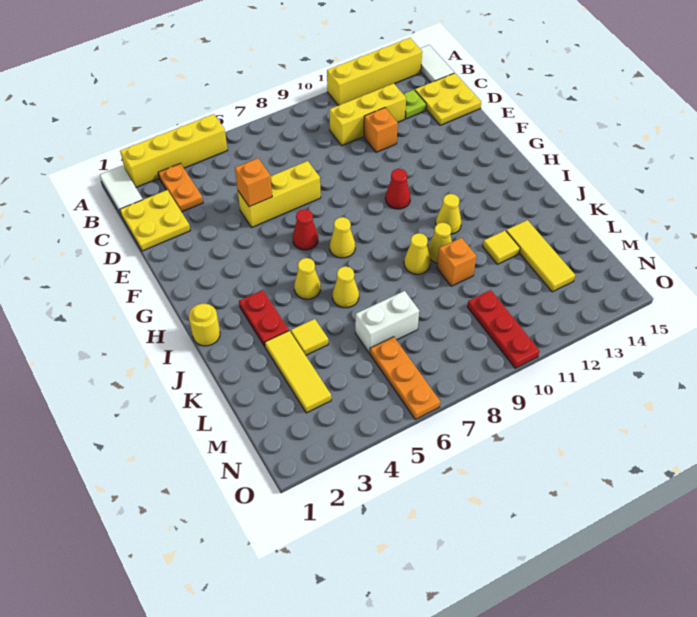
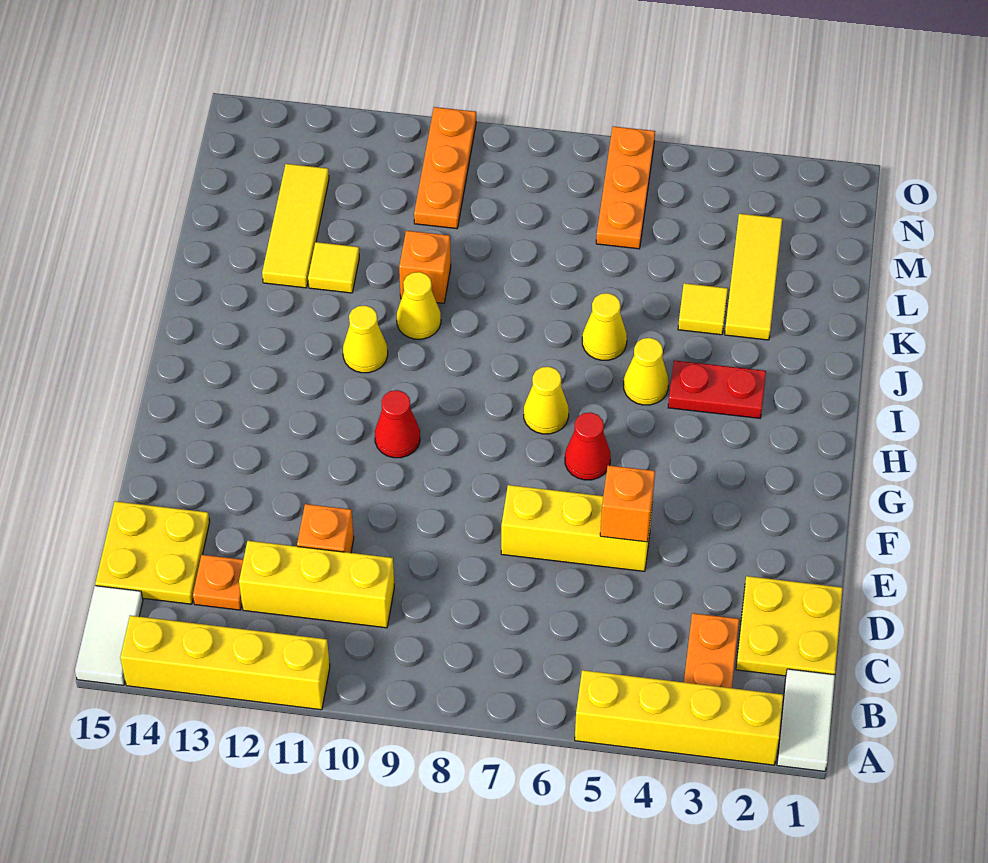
lime plate C13 level 1 -> orange plate C13 level 1
yellow round brick I1 level 1 -> none
red plate I3:J3 level 1 -> red plate I3:I4 level 1
yellow cone J9 level 1 -> none
white brick L6:L7 level 1 -> none
red plate M10:O10 level 1 -> orange plate M10:O10 level 1

